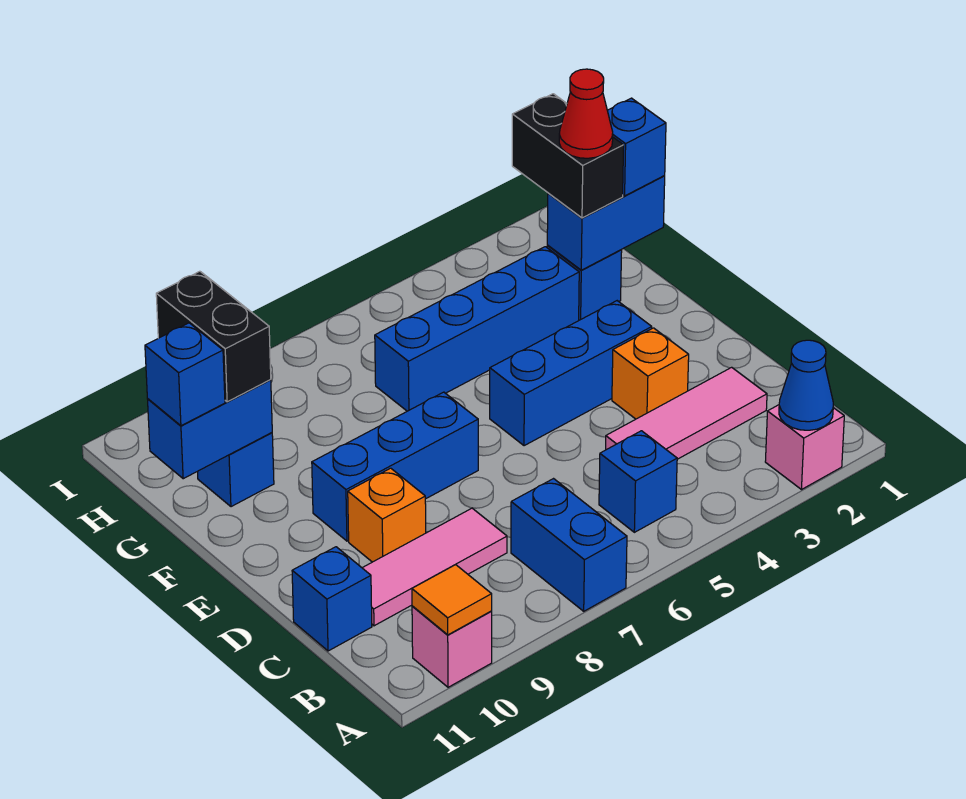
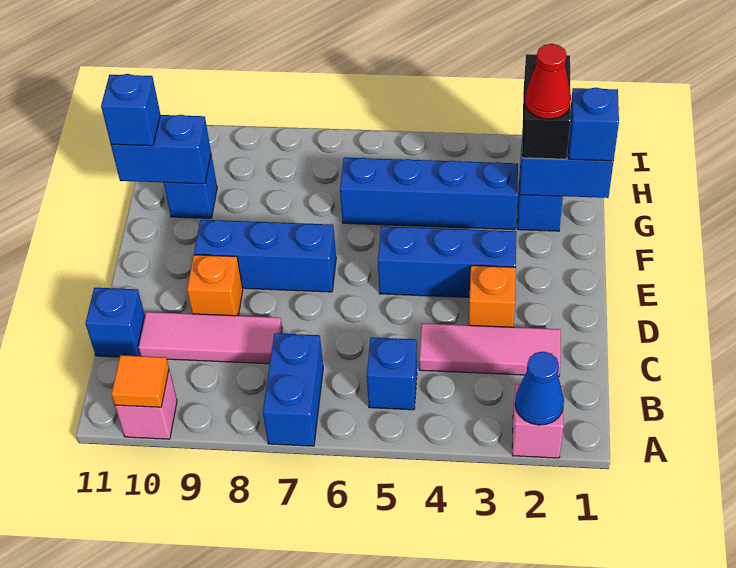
black brick G10:H10 level 3 -> none

